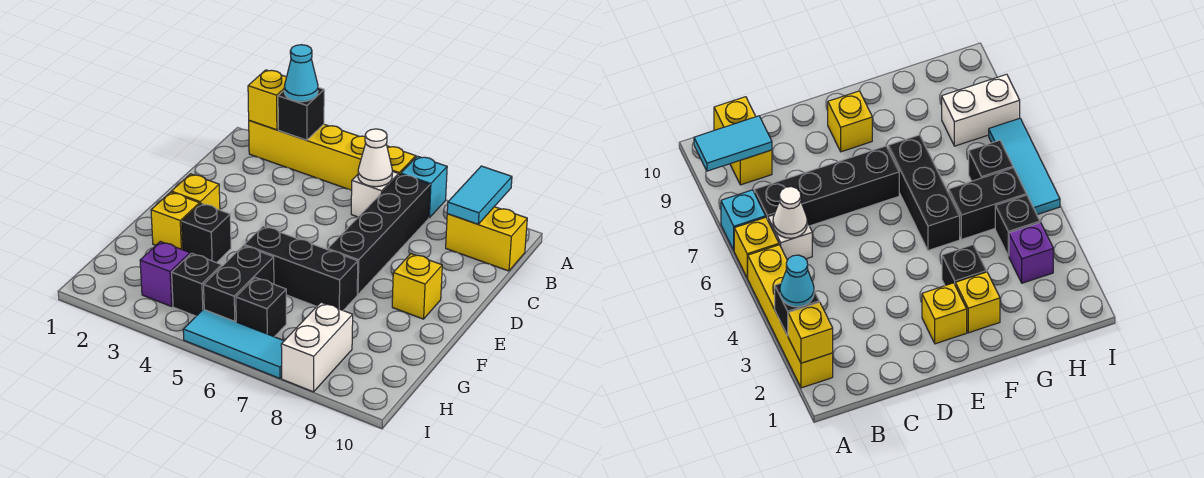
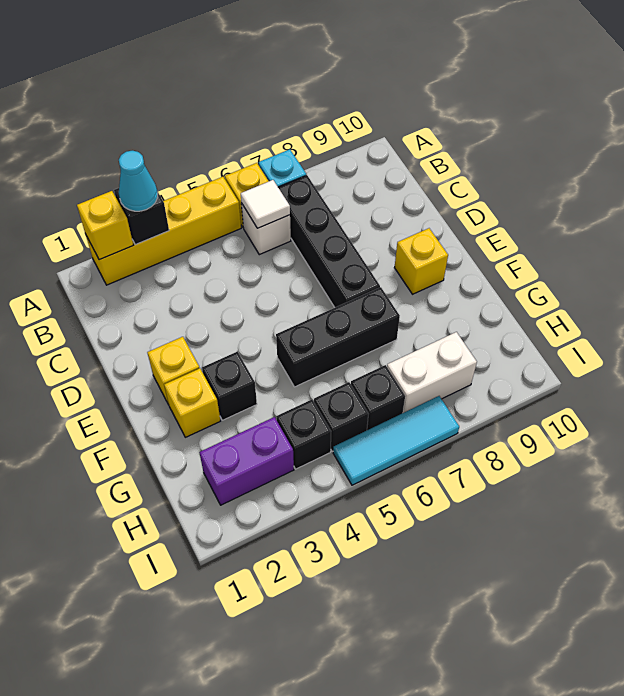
cyan tile A9:B9 level 2 -> none
white cone B6 level 2 -> white tile B6 level 2
yellow brick B9:B10 level 1 -> none
black brick G5:H5 level 1 -> black brick H5 level 1
purple brick H3 level 1 -> purple brick H2:H3 level 1
white brick H8:I8 level 1 -> white brick H7:H8 level 1

